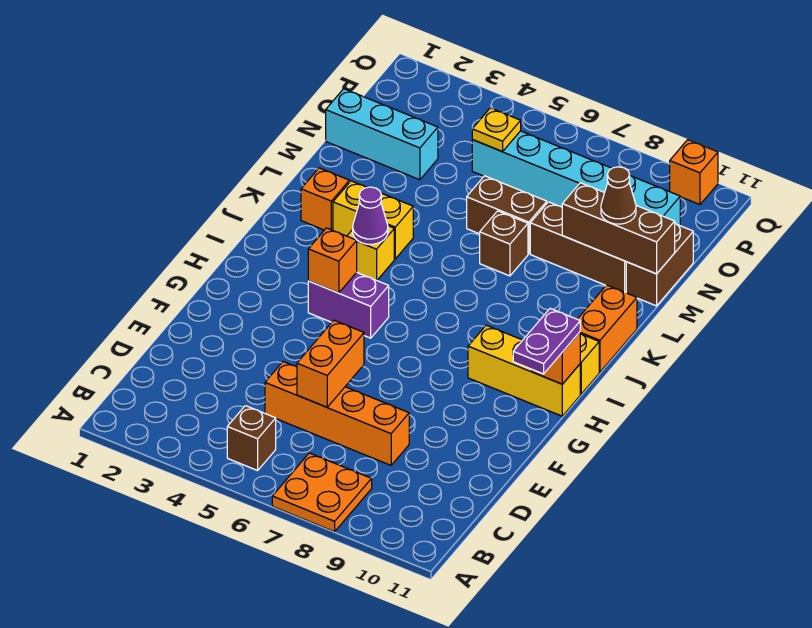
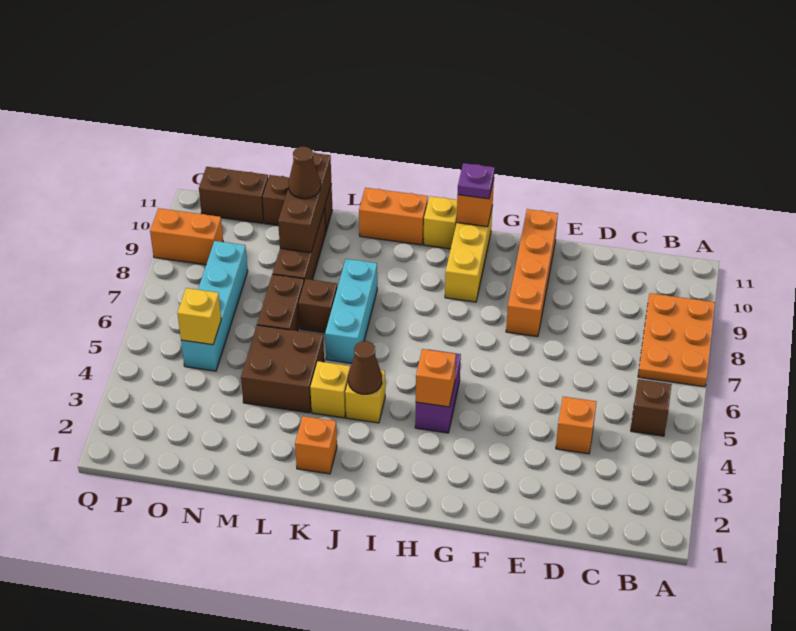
orange plate A7:B8 level 1 -> orange plate A7:B9 level 1
orange brick D5:D8 level 1 -> orange brick F8:F11 level 1
orange brick D6:E6 level 2 -> orange brick P9:Q9 level 1
purple plate G11:H11 level 3 -> purple plate H11 level 3
purple cone J4 level 2 -> brown cone J4 level 2
yellow brick K3:K4 level 1 -> yellow brick K4 level 1
none -> brown brick L4:M5 level 1
cyan brick N1:N3 level 1 -> cyan brick K6:K8 level 1
cyan brick O5:O10 level 1 -> cyan brick O5:O8 level 1
yellow plate O5 level 2 -> yellow brick O5 level 2
none -> brown brick O11:P11 level 1
orange brick Q10 level 1 -> orange brick D4 level 1

